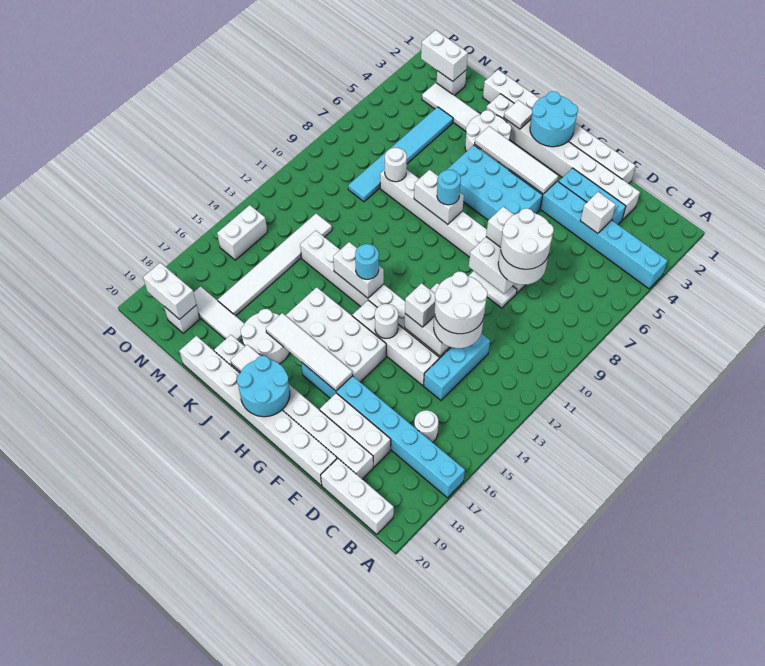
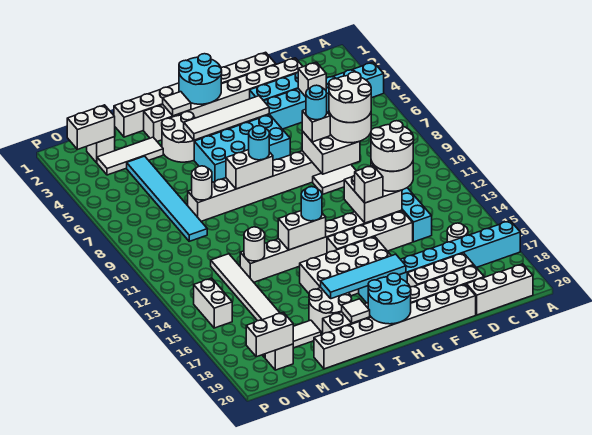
none -> cyan round brick F8 level 4
white round brick G14 level 2 -> white round brick L13 level 2
white tile G17:J17 level 2 -> cyan tile G17:J17 level 2

